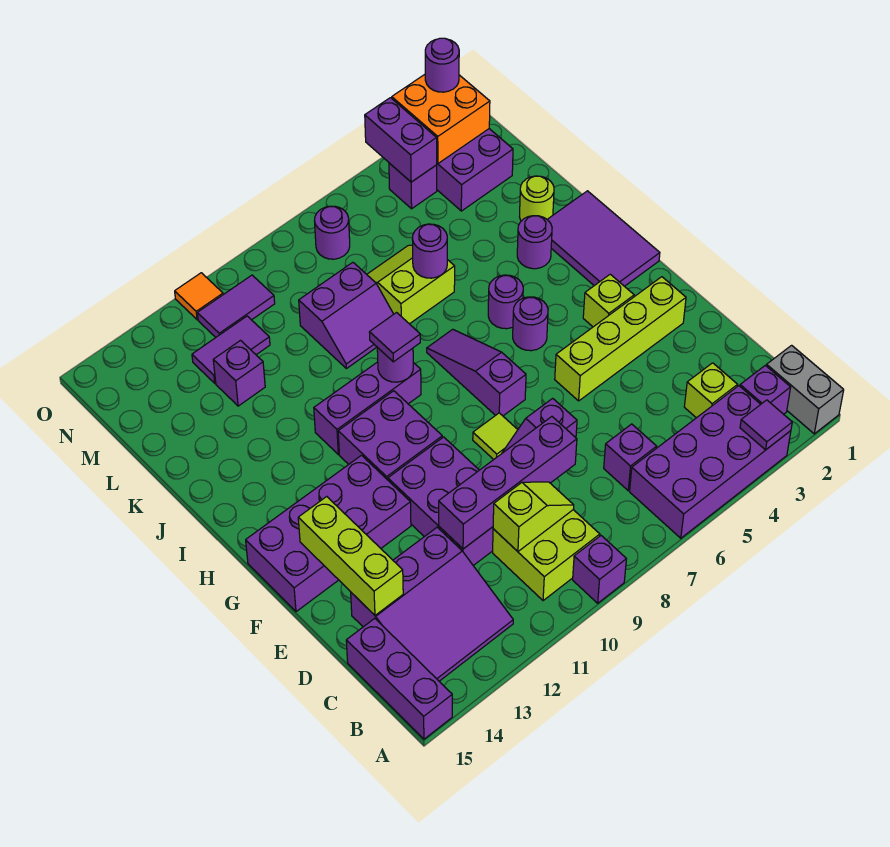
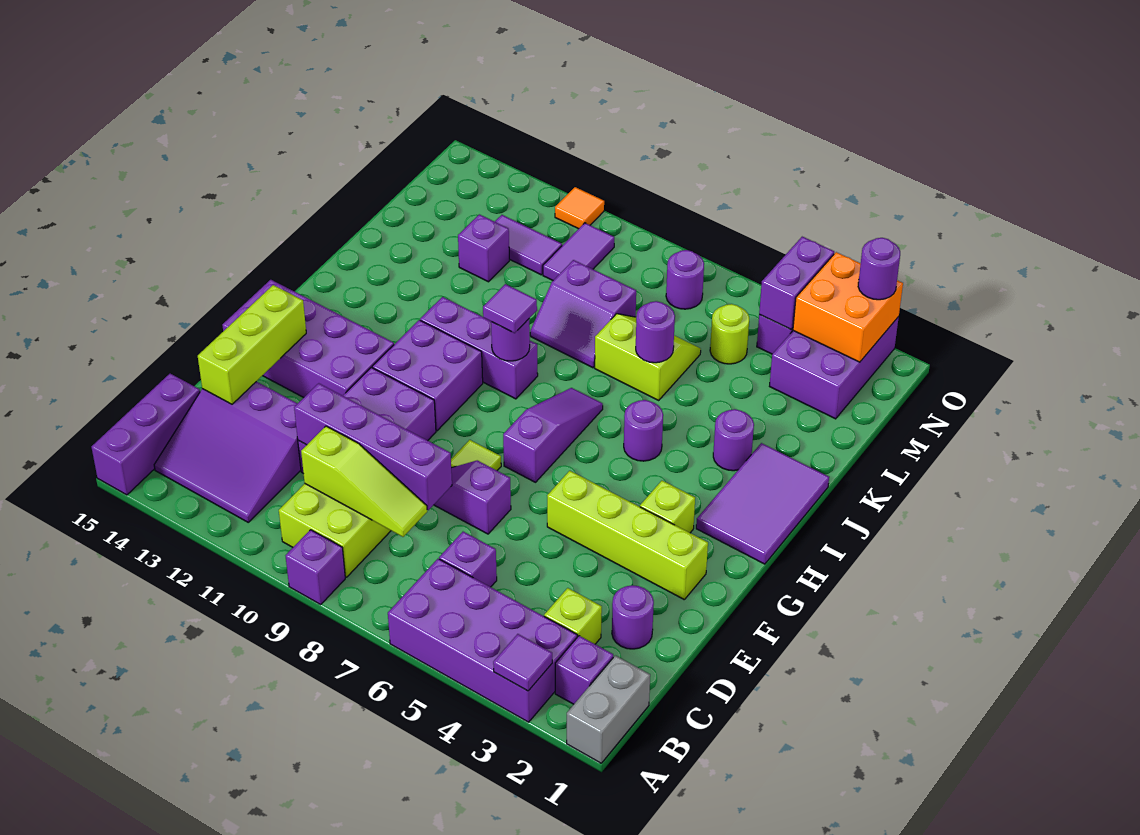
lime slope C9:C10 level 2 top 10 -> lime slope C8:C10 level 2 top 10
purple round brick H5 level 1 -> purple round brick D2 level 1
lime round brick K2 level 1 -> lime round brick M5 level 1
purple tile N10:N11 level 1 -> purple tile M10:N10 level 1

